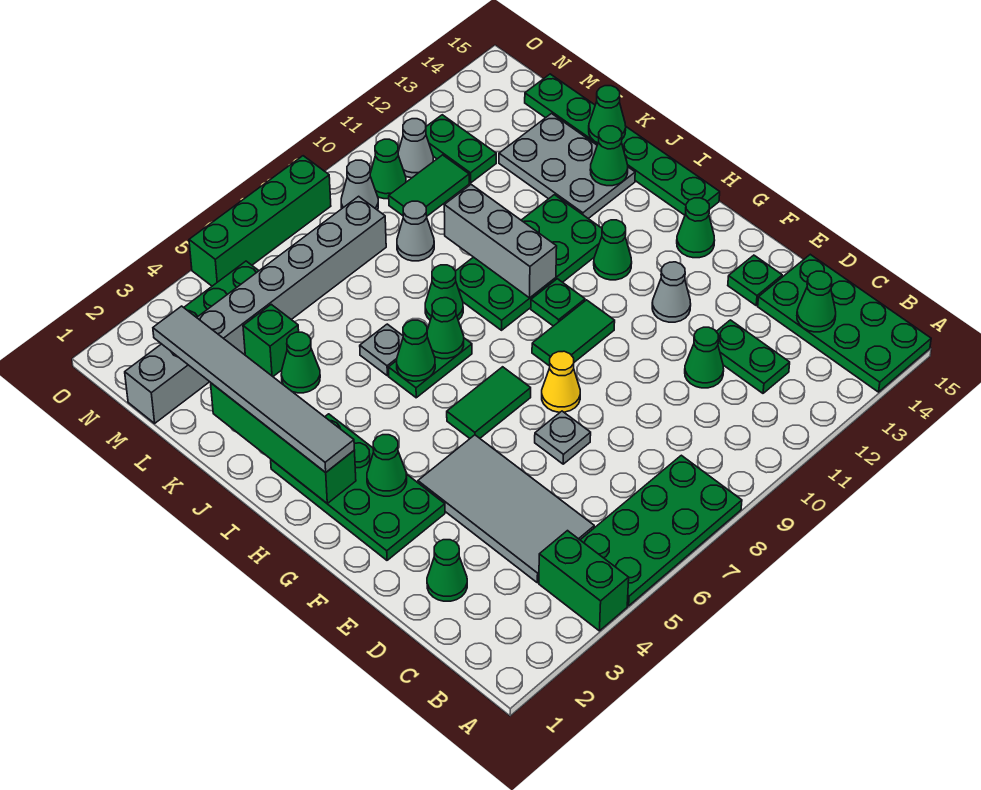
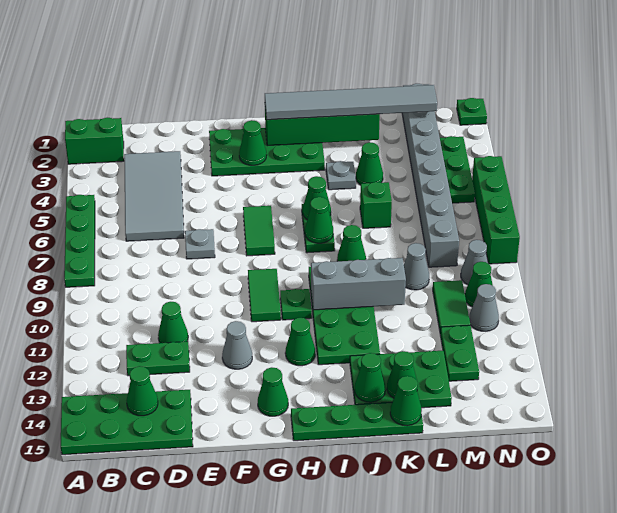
green brick A4:B4 level 1 -> green brick A2:B2 level 1
green plate A5:B8 level 1 -> green plate A5:A8 level 1
grey tile C4:F5 level 1 -> grey tile C3:D6 level 1
green cone D2 level 1 -> green cone K14 level 2
green plate E14 level 1 -> green plate O1 level 1
yellow cone F8 level 1 -> none
green plate H15:M15 level 1 -> green plate H15:K15 level 1
grey plate J6 level 1 -> grey plate J4 level 1
grey plate J13:L14 level 1 -> green plate J13:L14 level 1
green brick L4 level 1 -> green brick K6 level 1
green plate M12:N12 level 1 -> green plate M12:M13 level 1

